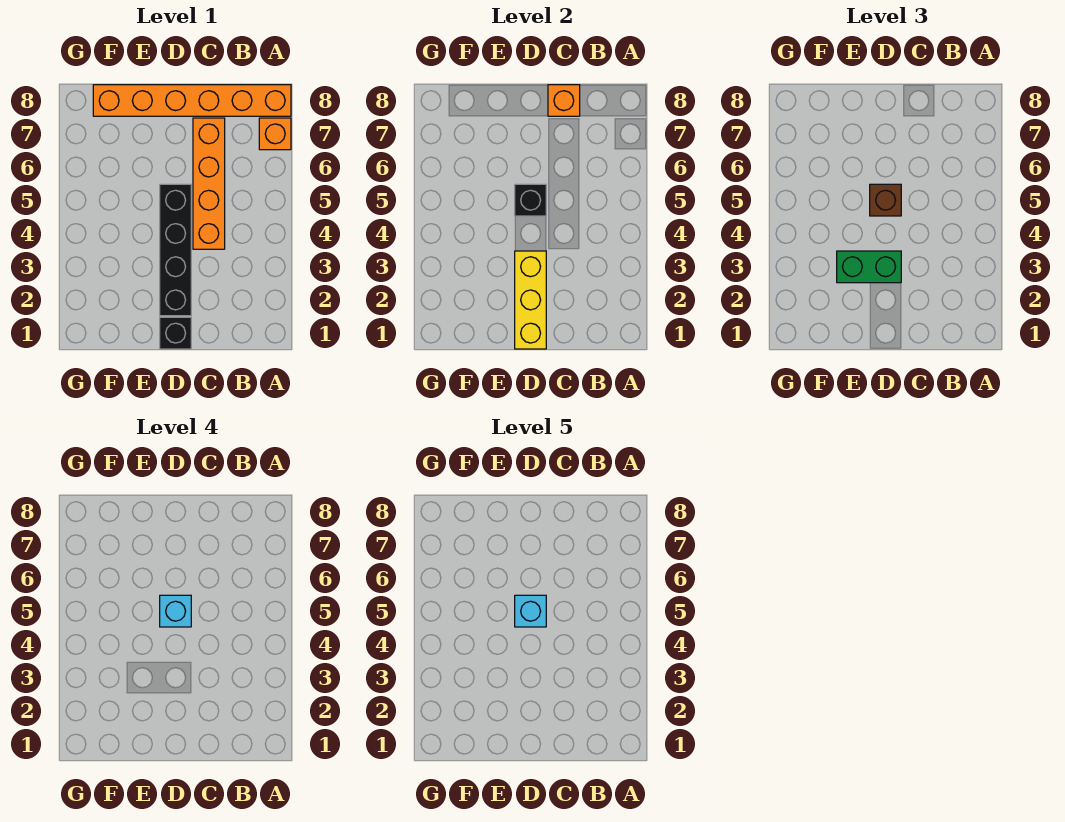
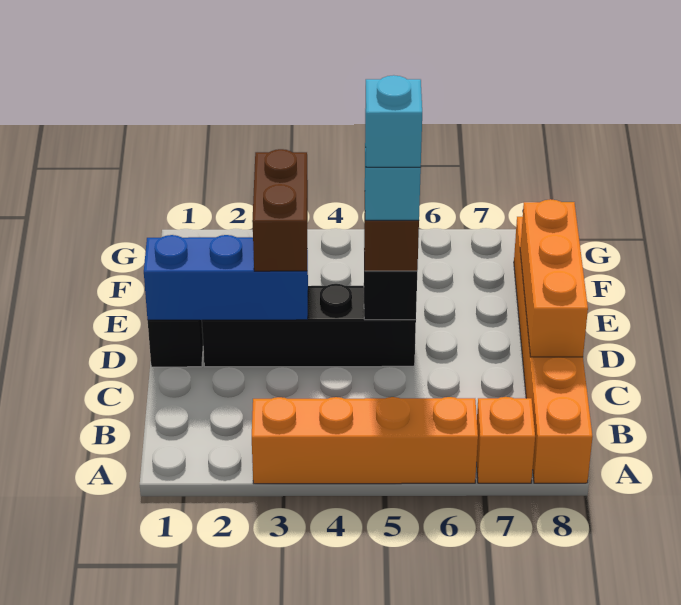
orange brick C4:C7 level 1 -> orange brick A3:A6 level 1
orange brick C8 level 2 -> orange brick C8:E8 level 2
yellow brick D1:D3 level 2 -> blue brick D1:D3 level 2
green brick D3:E3 level 3 -> brown brick D3:E3 level 3

